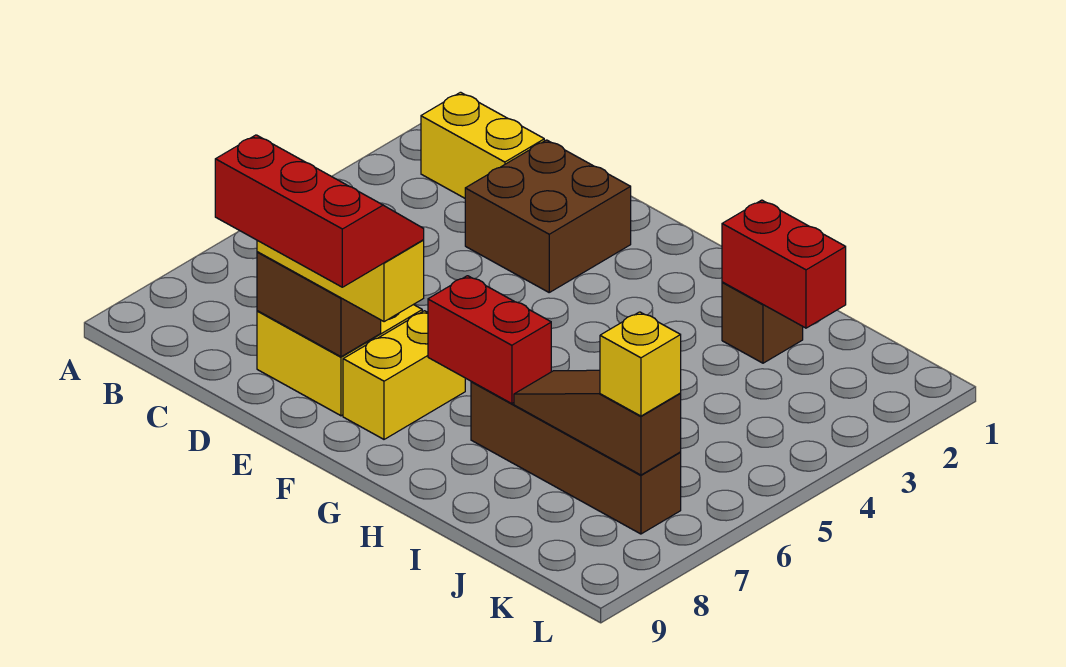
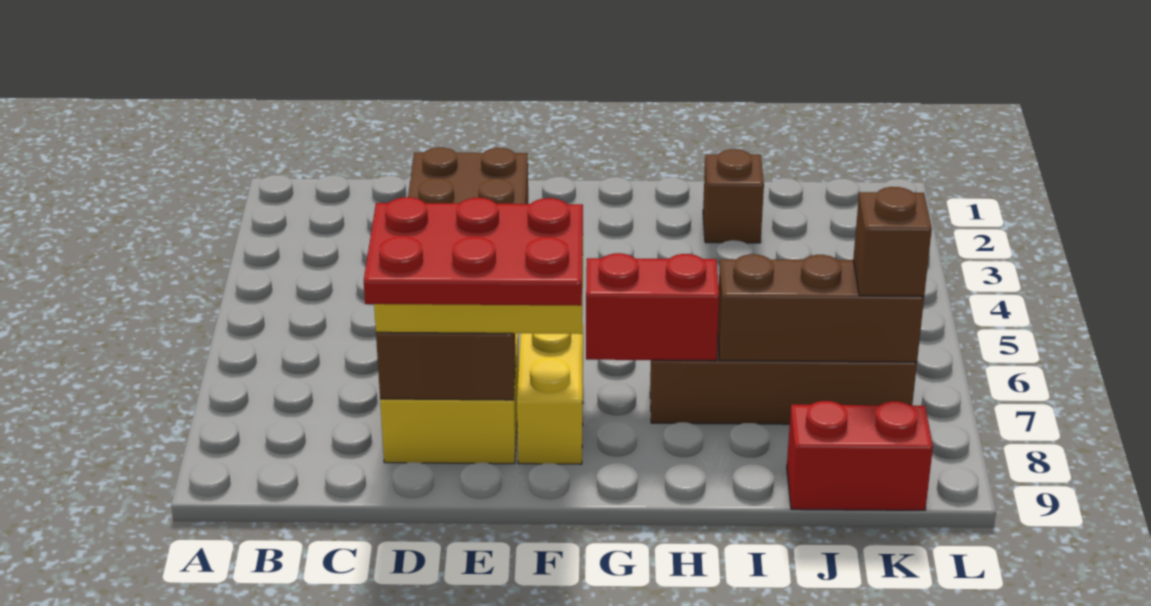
yellow brick B2:C2 level 1 -> none
red slope D8:F9 level 4 top 9 -> red plate D8:F9 level 4
red brick I2:J2 level 2 -> red brick J9:K9 level 1
brown slope I7:K7 level 2 top K -> brown brick I7:K7 level 2
yellow brick K7 level 3 -> brown brick K7 level 3

